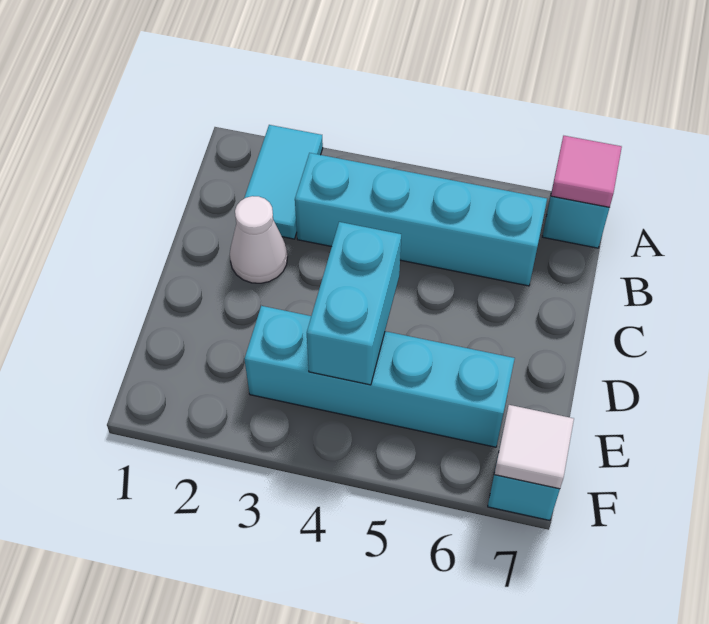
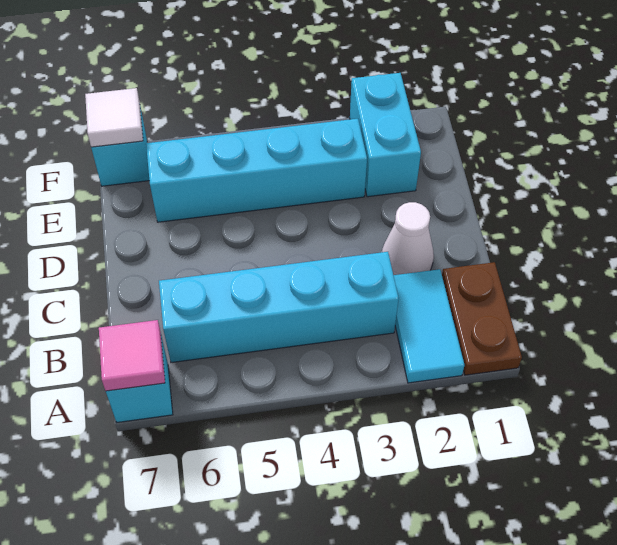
none -> brown plate A1:B1 level 1
cyan brick D4:E4 level 2 -> cyan brick E2:F2 level 1

